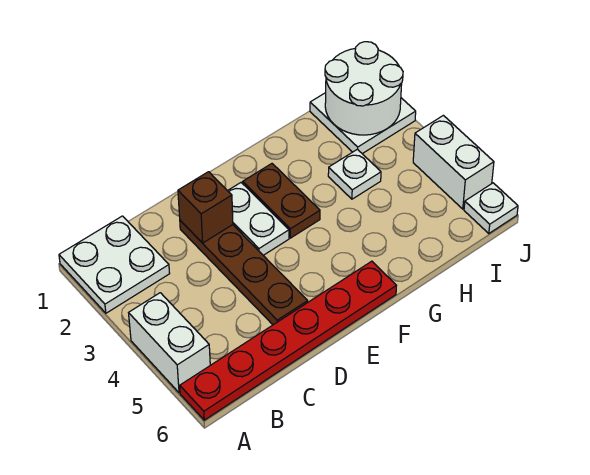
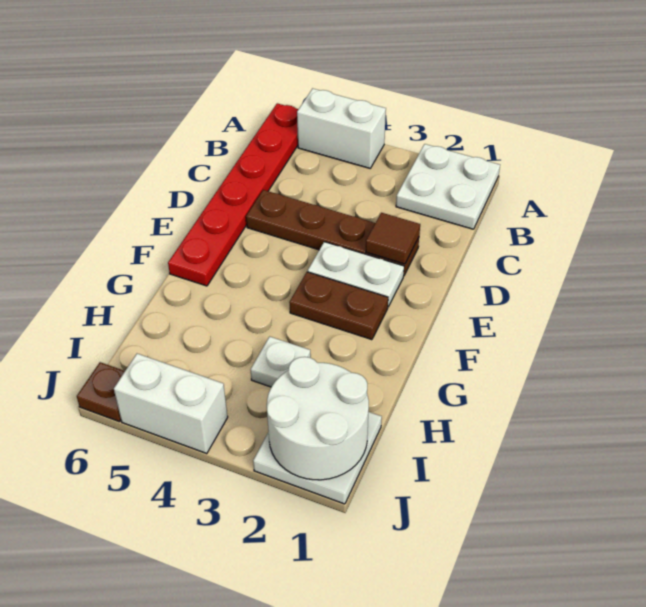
brown brick D2 level 2 -> brown tile D2 level 2
white plate J6 level 1 -> brown plate J6 level 1

